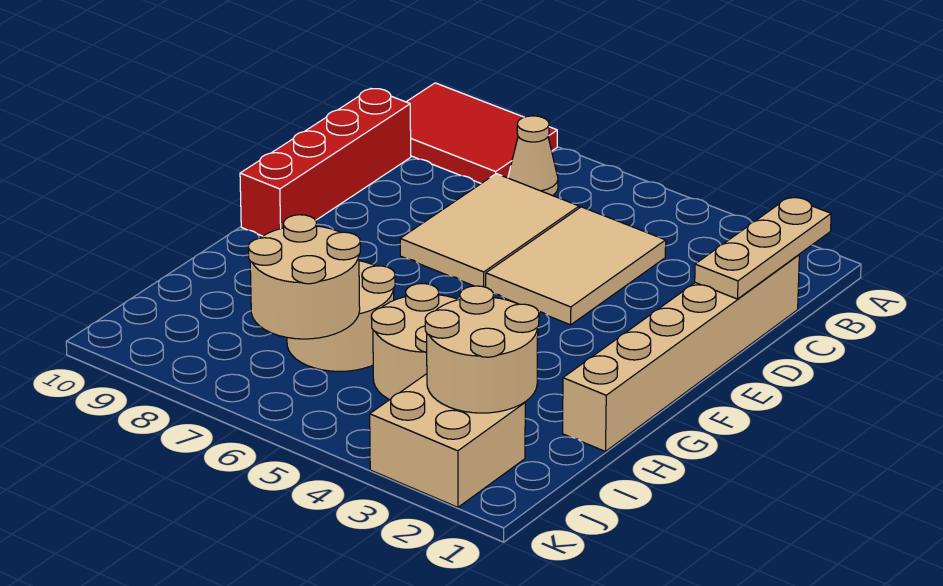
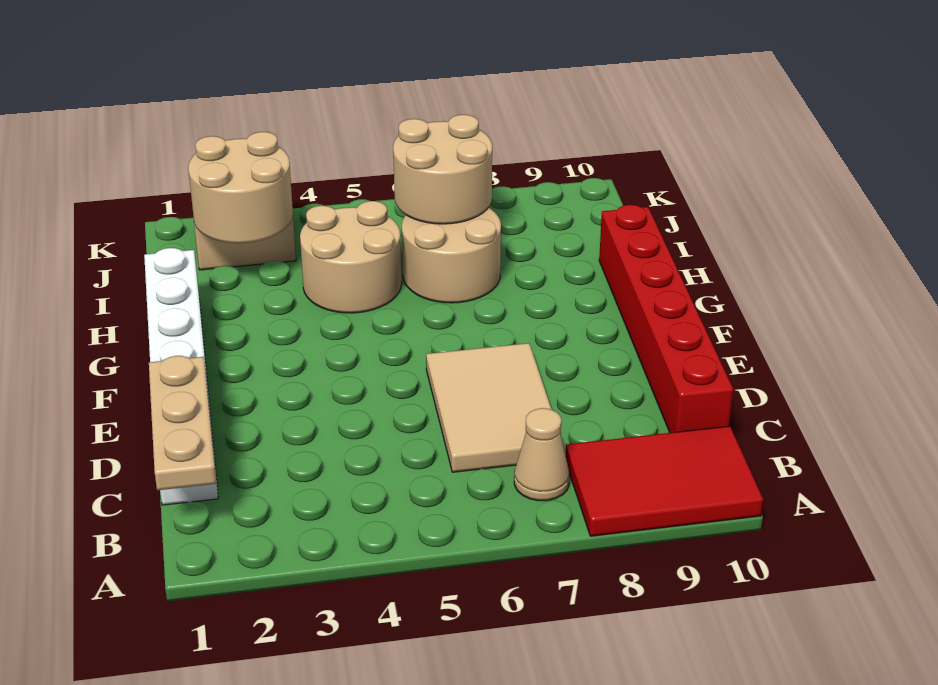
tan brick C1:H1 level 1 -> white brick C1:H1 level 1
tan tile C4:E5 level 1 -> none
red brick C10:F10 level 1 -> red brick C10:H10 level 1

